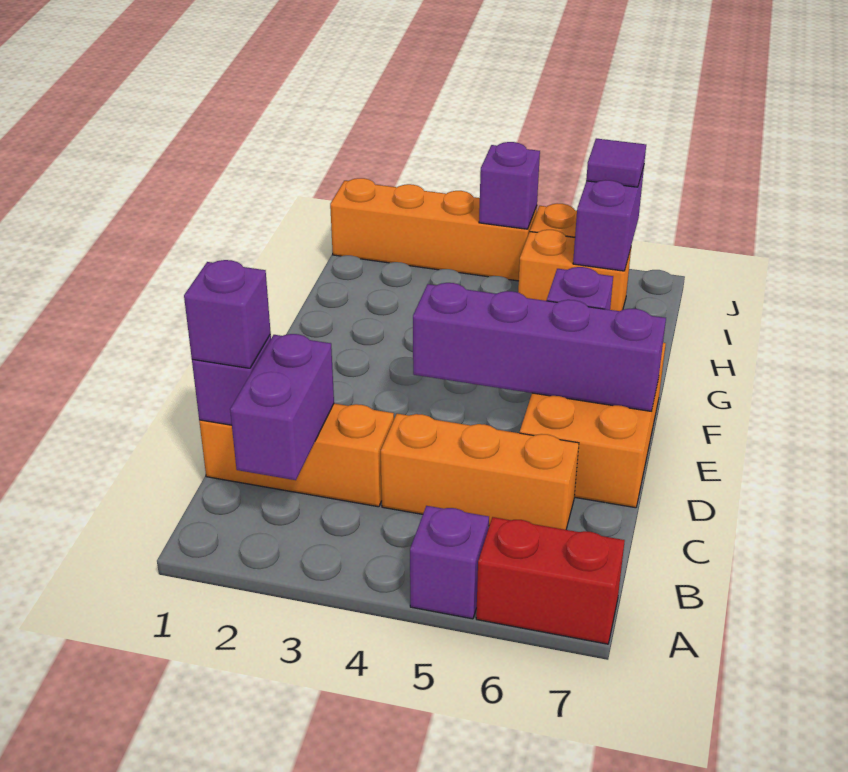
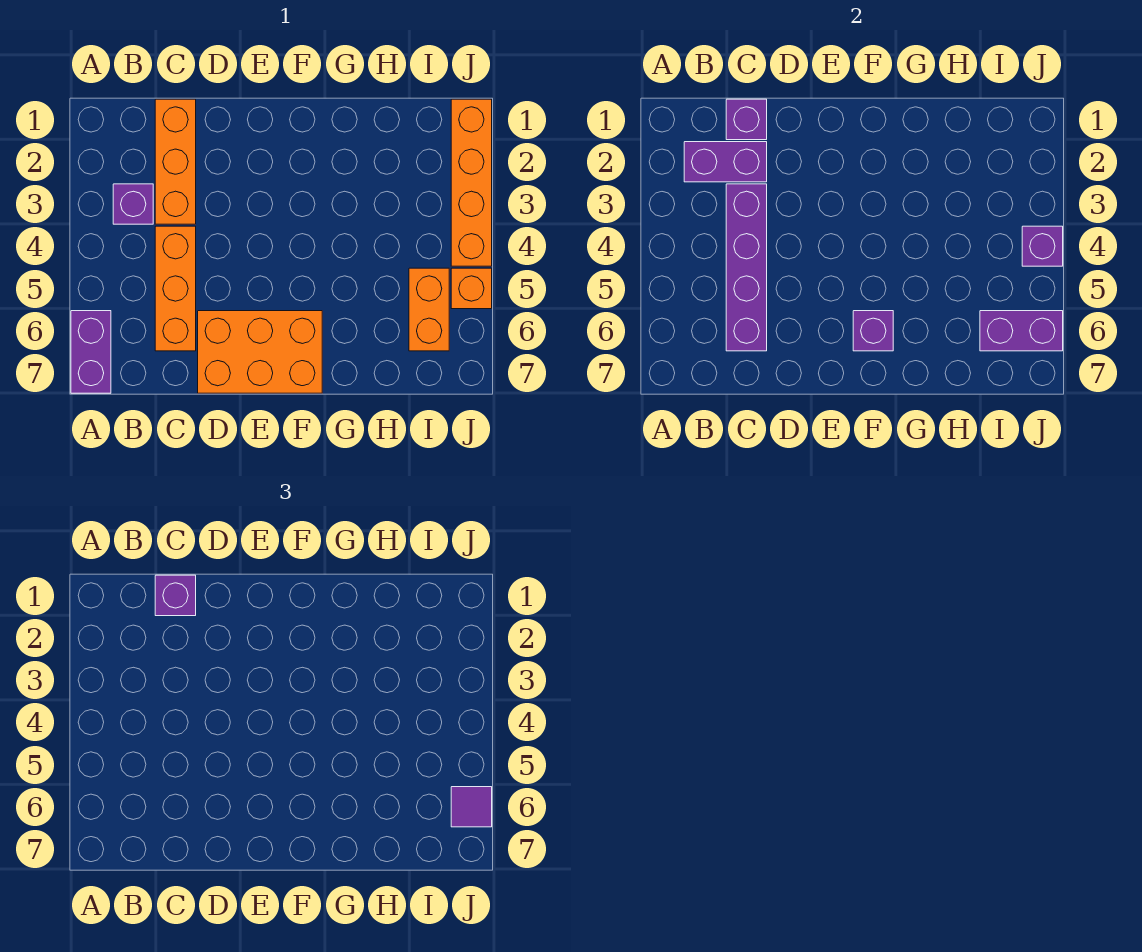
purple brick A5 level 1 -> purple brick B3 level 1
red brick A6:A7 level 1 -> purple brick A6:A7 level 1
purple brick E4:E7 level 2 -> purple brick C3:C6 level 2

